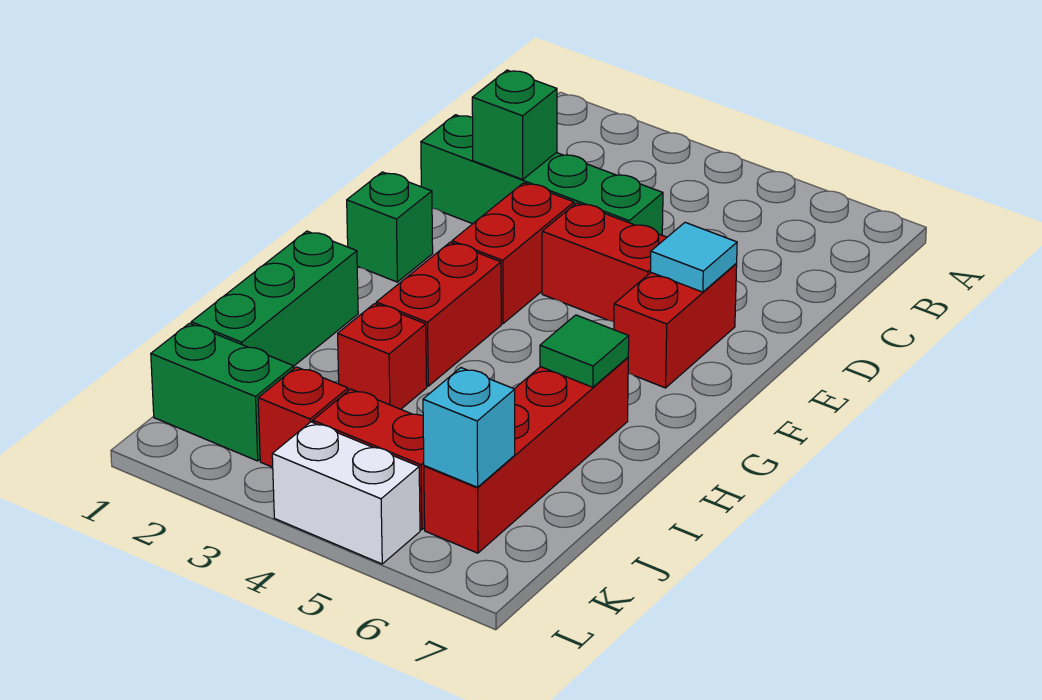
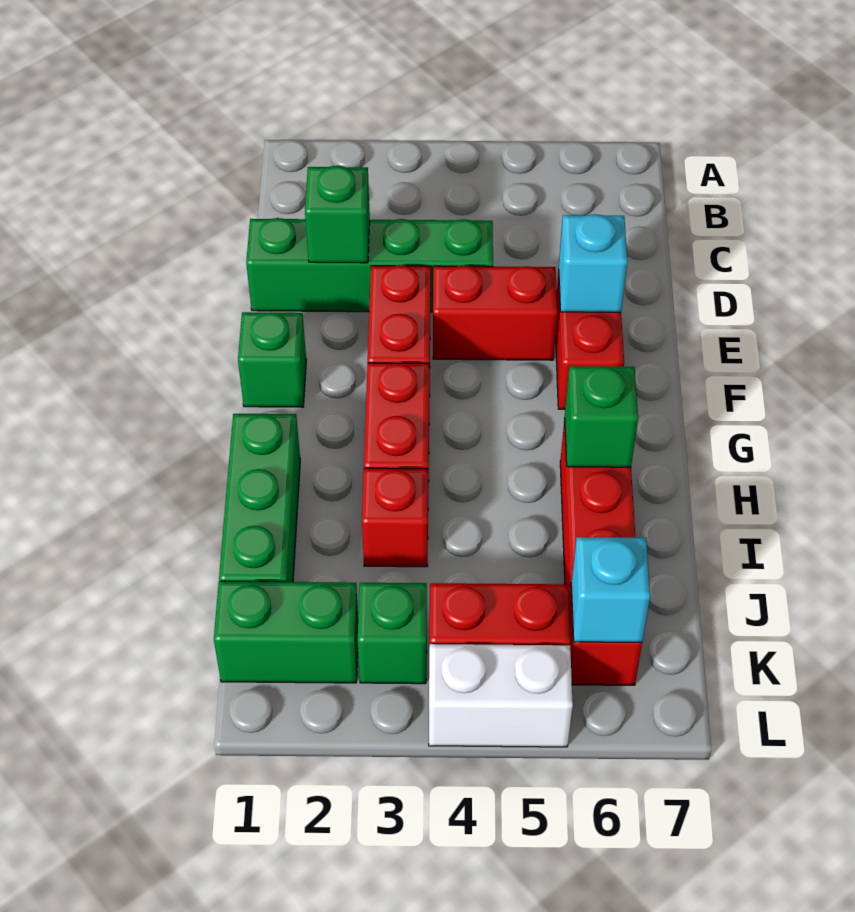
cyan tile E6 level 2 -> cyan brick E6 level 2
green tile H6 level 2 -> green brick H6 level 2
red brick K3 level 1 -> green brick K3 level 1

